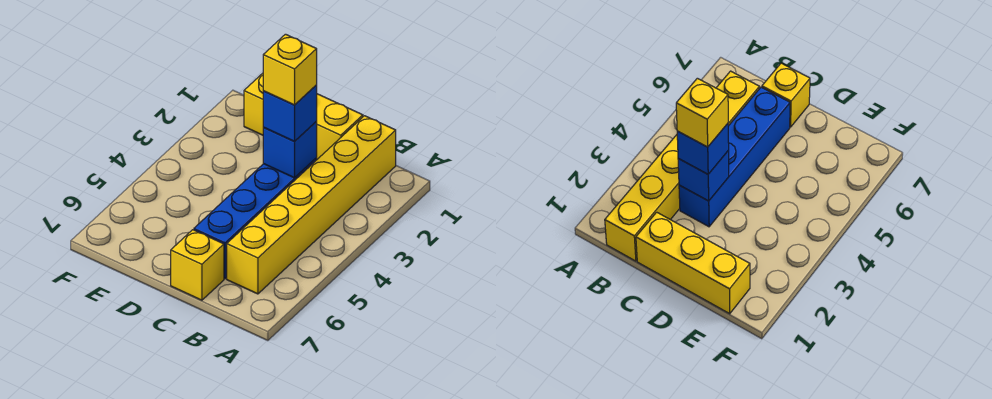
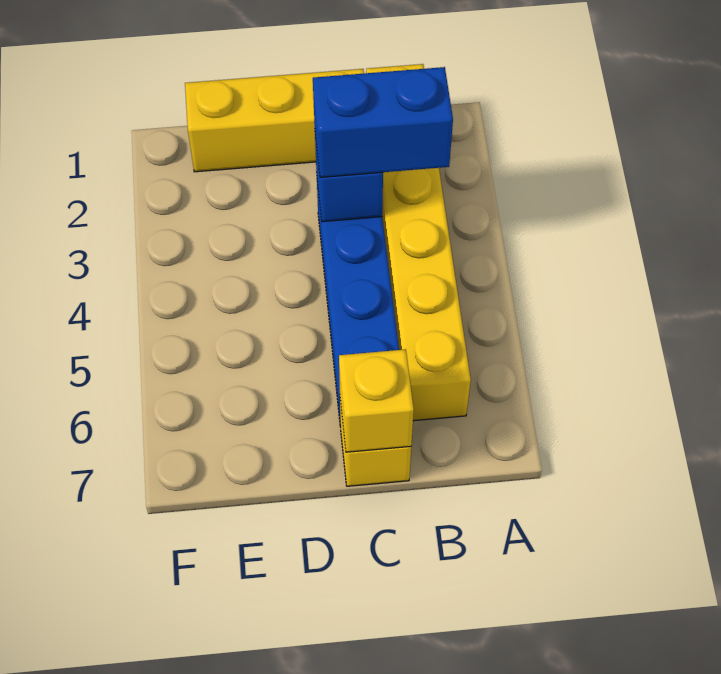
blue brick C3 level 3 -> blue brick B3:C3 level 3
yellow brick C3 level 4 -> yellow brick C7 level 2

